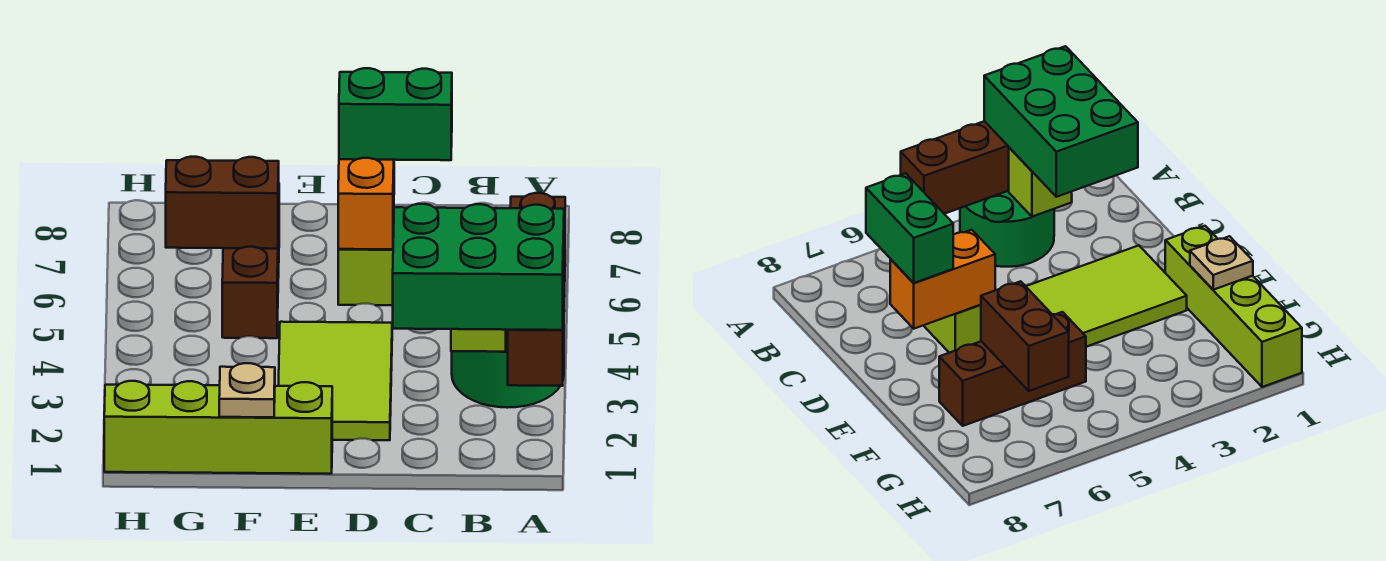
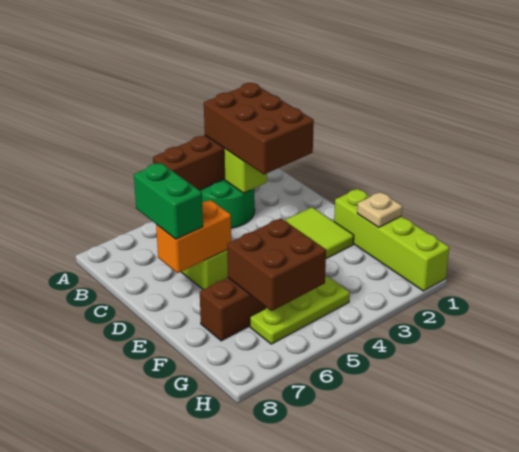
green brick A2:C3 level 3 -> brown brick A2:C3 level 3
brown brick F6:G6 level 2 -> brown brick F5:G6 level 2
none -> lime plate G4:G6 level 1

